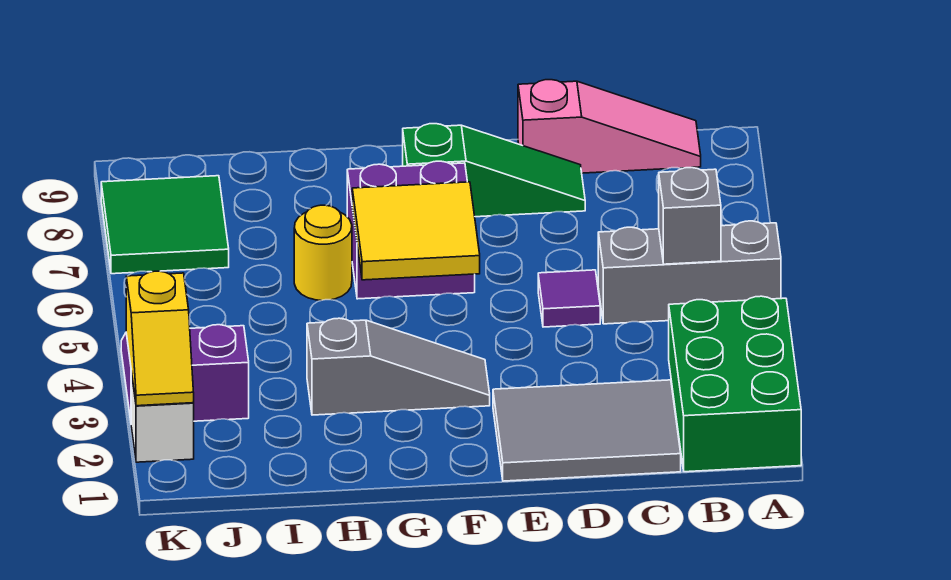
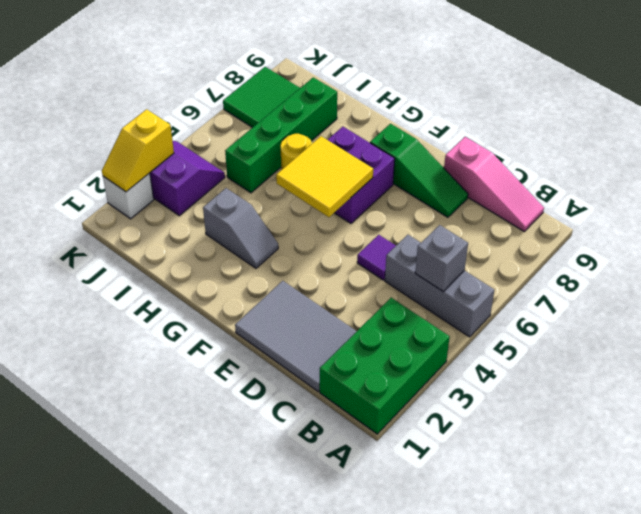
grey slope F3:H3 level 1 top H -> grey slope G3:H3 level 1 top H
none -> green brick I5:I8 level 1

